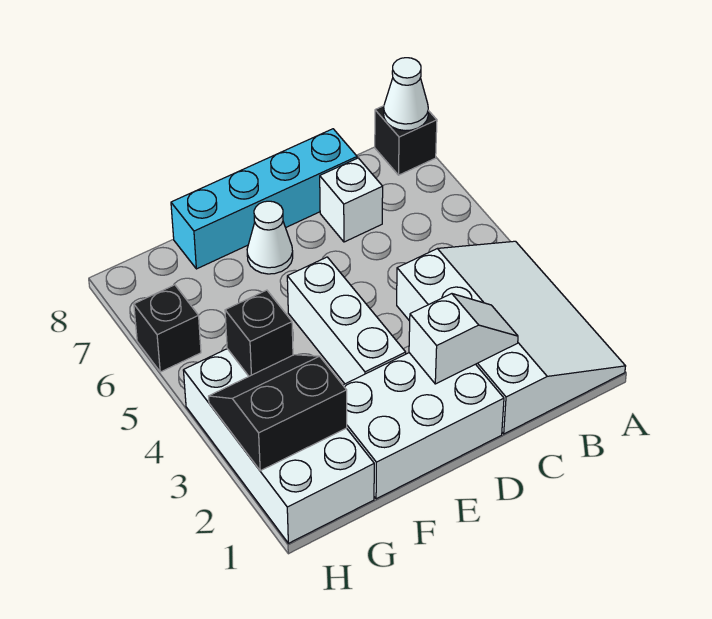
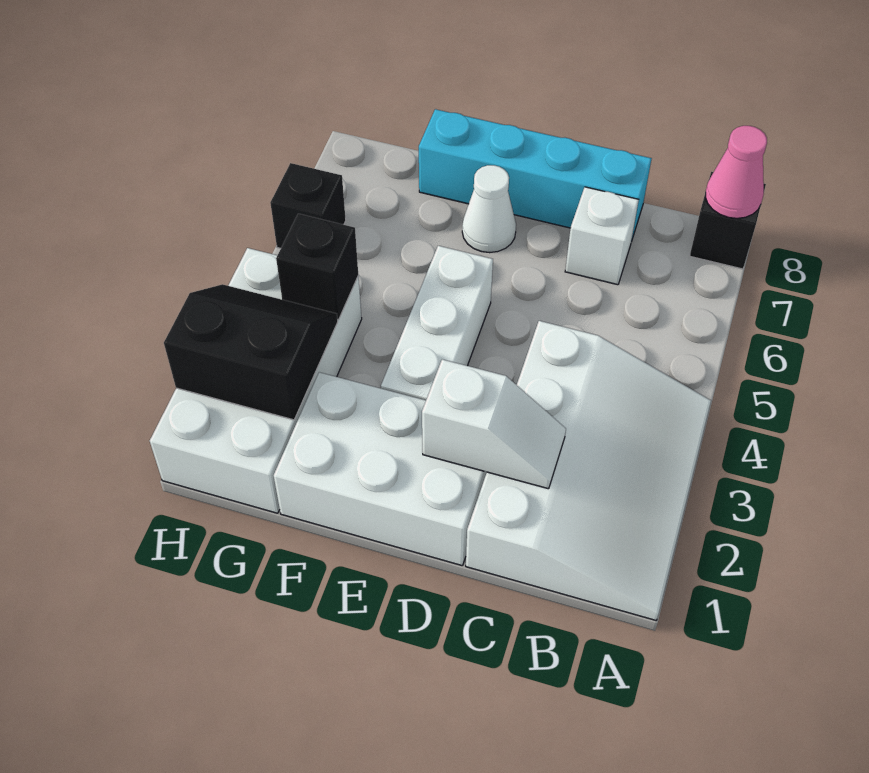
white cone A8 level 2 -> pink cone A8 level 2

